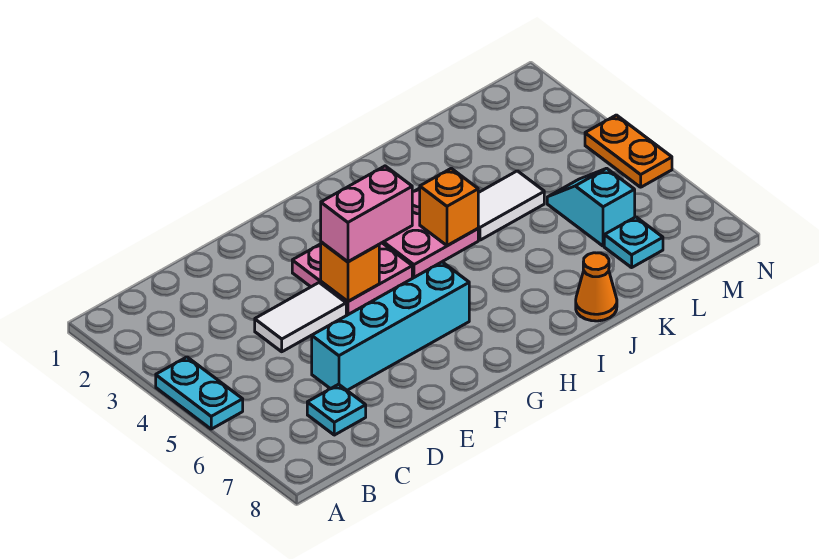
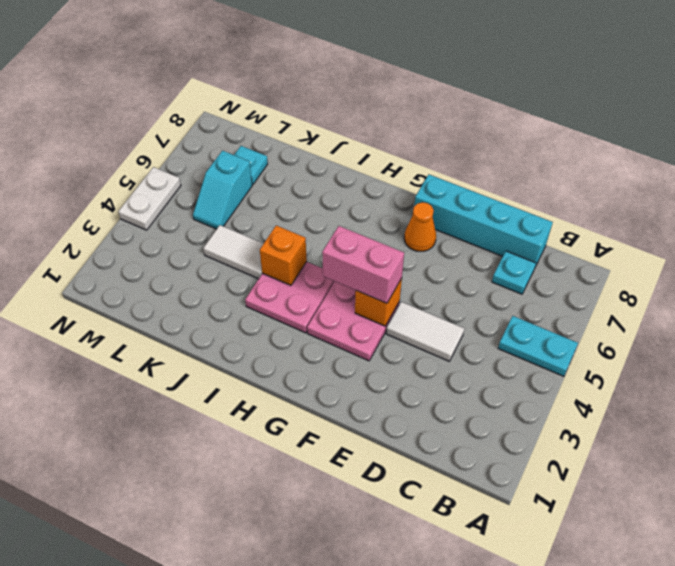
cyan plate A4:A5 level 1 -> cyan plate A5:B5 level 1
cyan brick D6:G6 level 1 -> cyan brick C8:F8 level 1
orange cone J8 level 1 -> orange cone F7 level 1
orange plate N4:N5 level 1 -> white plate N4:N5 level 1

